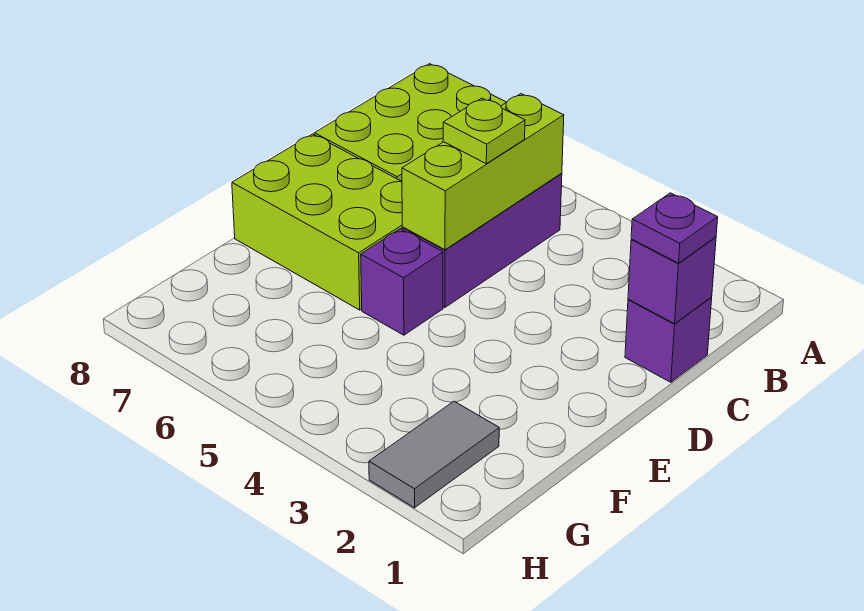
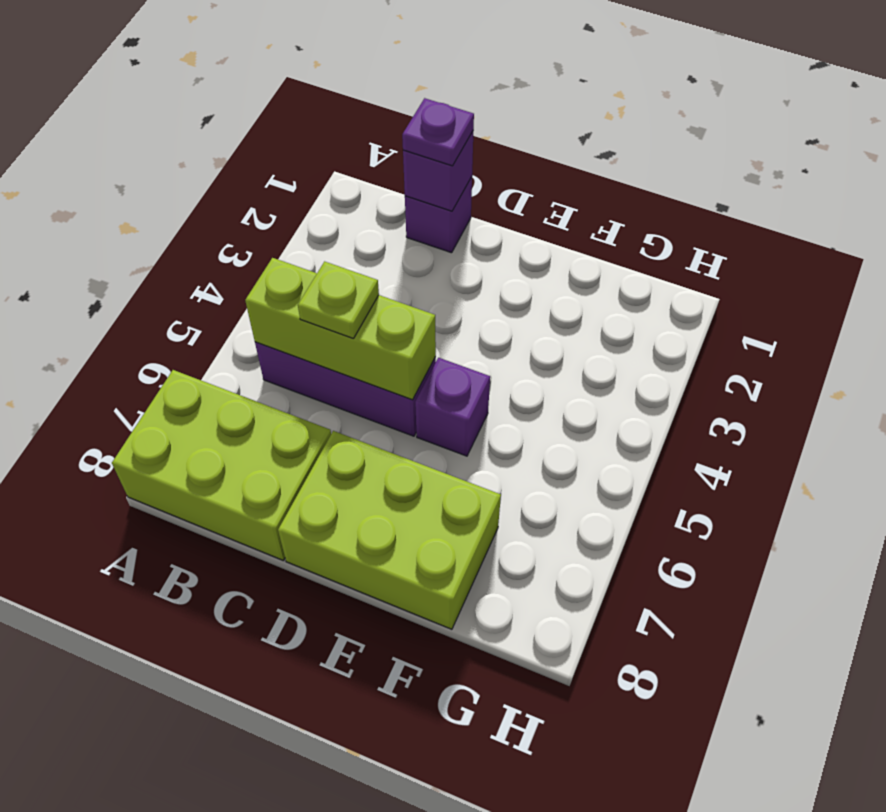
lime brick D6:E8 level 1 -> lime brick D7:F8 level 1
grey tile G2:H2 level 1 -> none

